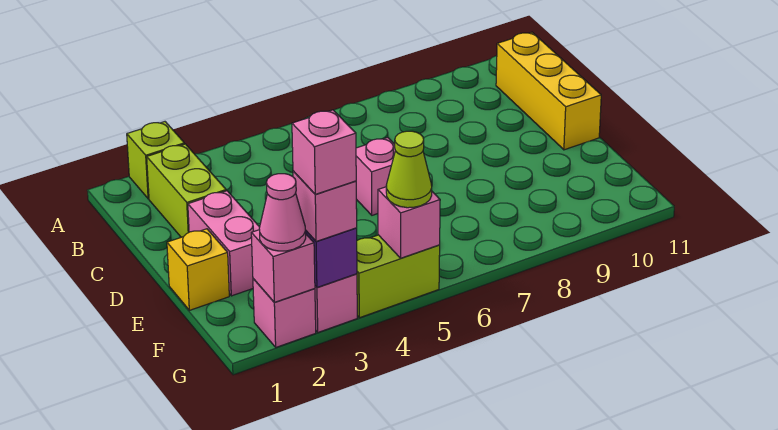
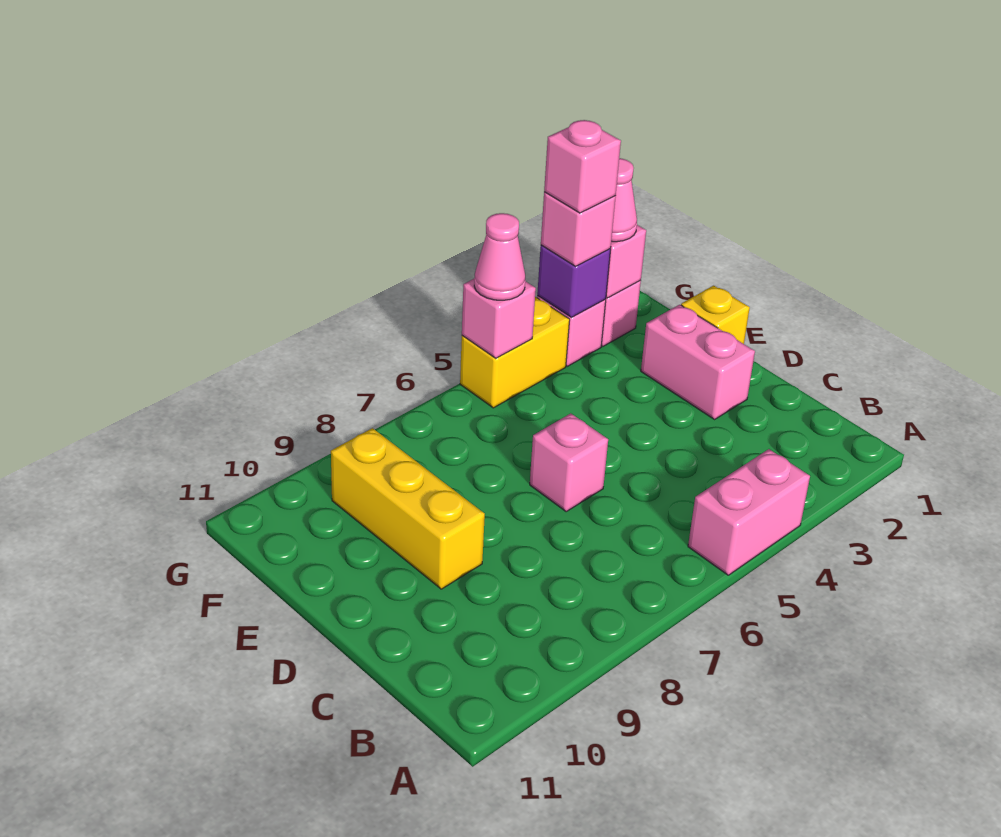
lime brick A2 level 1 -> none
none -> pink brick A4:A5 level 1
lime brick B2:C2 level 1 -> none
yellow brick B11:D11 level 1 -> yellow brick D9:F9 level 1
lime brick G4:G5 level 1 -> yellow brick G4:G5 level 1
lime cone G5 level 3 -> pink cone G5 level 3

